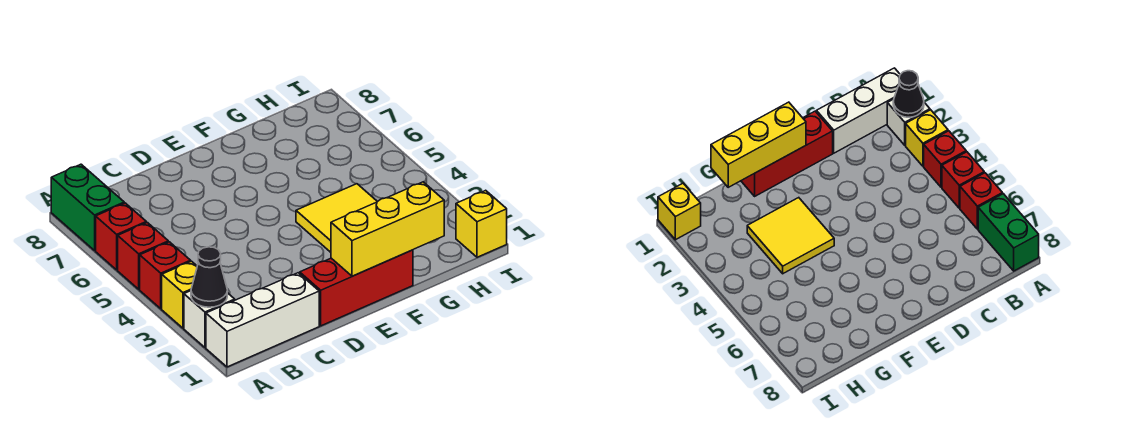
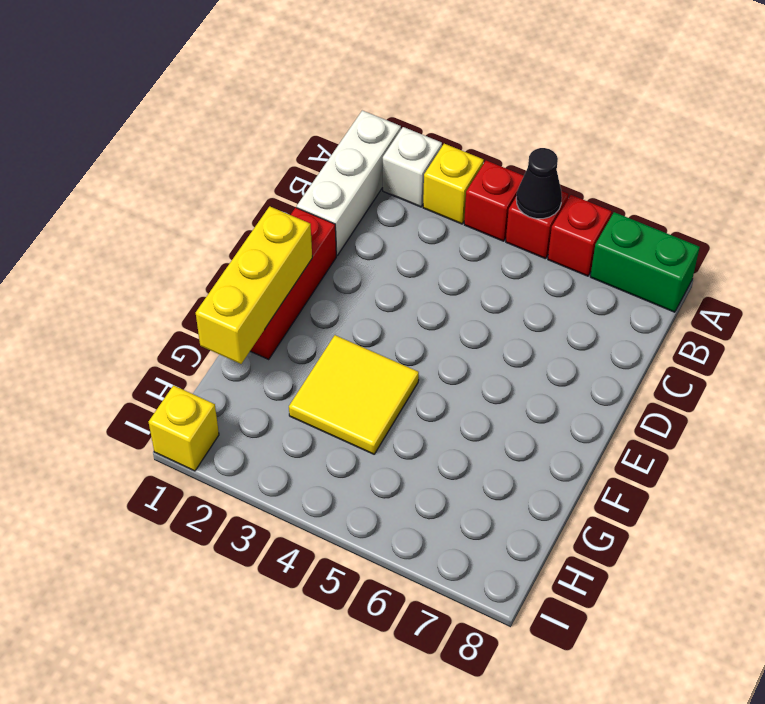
black cone A2 level 2 -> black cone A5 level 2

